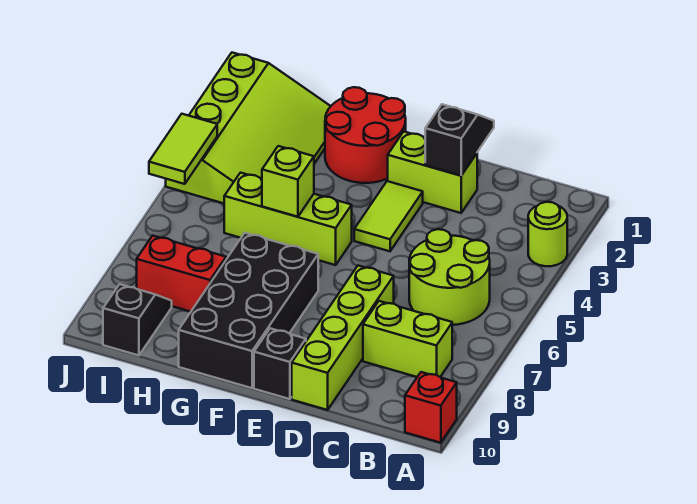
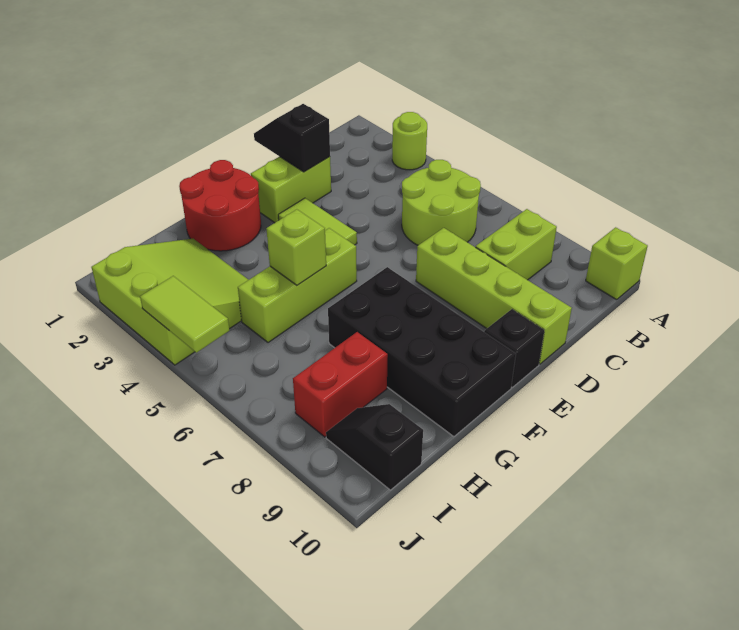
red brick A10 level 1 -> lime brick A10 level 1
lime slope H1:J4 level 1 top J -> lime slope H2:J4 level 1 top J

